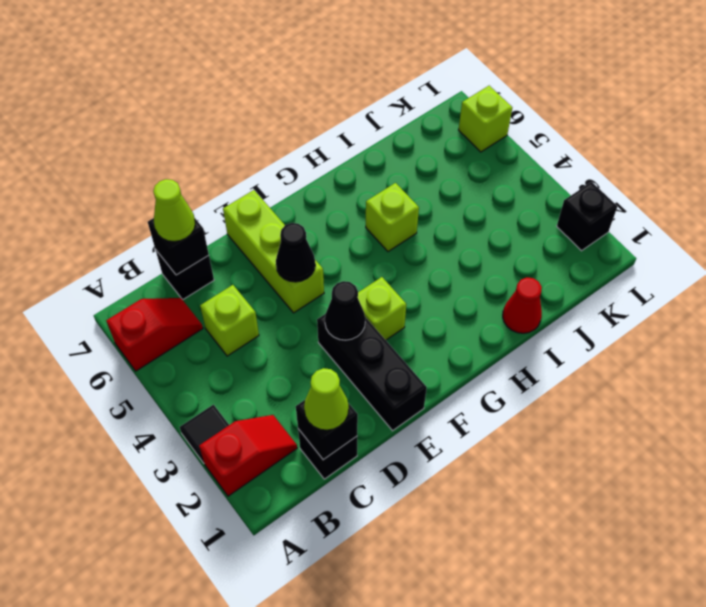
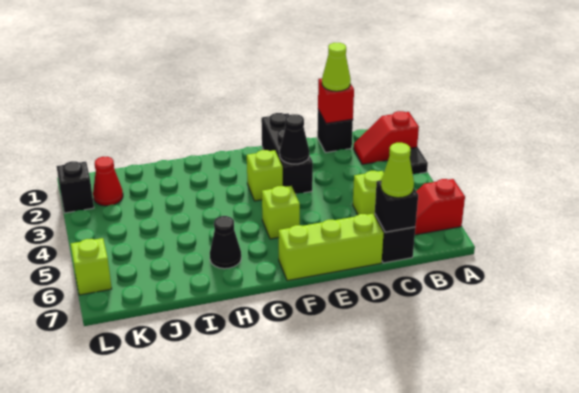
black brick C1 level 2 -> red brick C1 level 2
lime brick E5:E7 level 1 -> lime brick D7:F7 level 1
black cone E5 level 2 -> black cone H6 level 1
lime brick H5 level 1 -> lime brick F5 level 1
red cone I1 level 1 -> red cone K2 level 1

